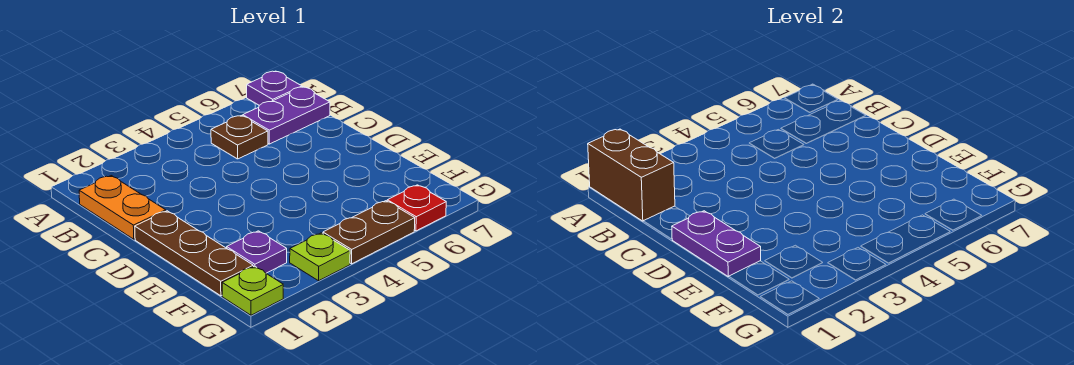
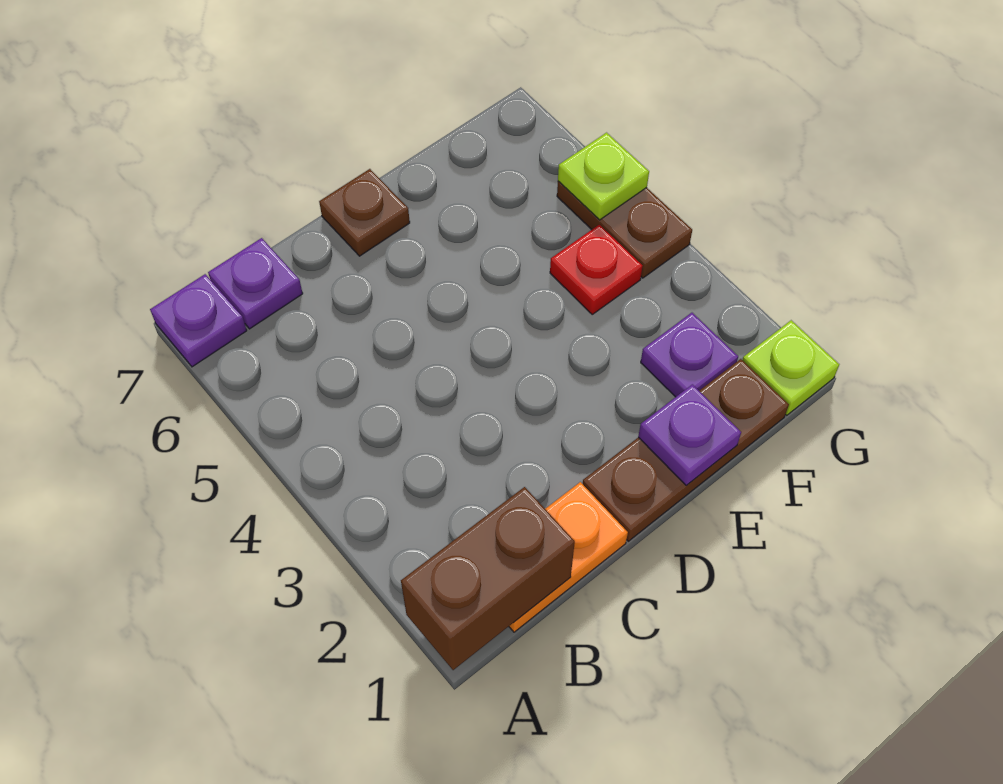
brown plate B5 level 1 -> brown plate D7 level 1
purple plate B6:B7 level 1 -> purple plate B7 level 1
purple plate D1:E1 level 2 -> purple plate E1 level 2
lime plate G3 level 1 -> lime plate G5 level 2
red plate G6 level 1 -> red plate F4 level 1

